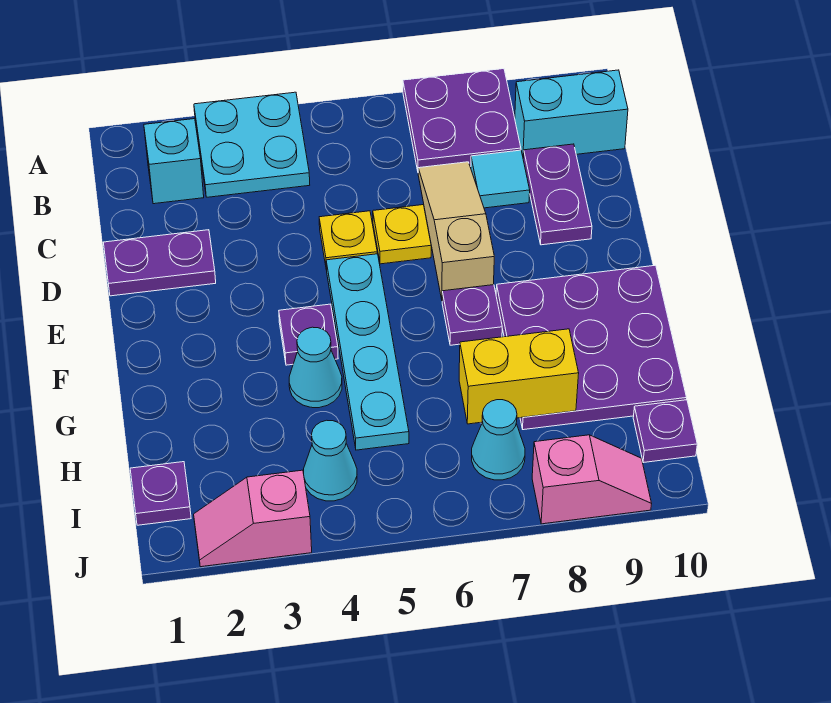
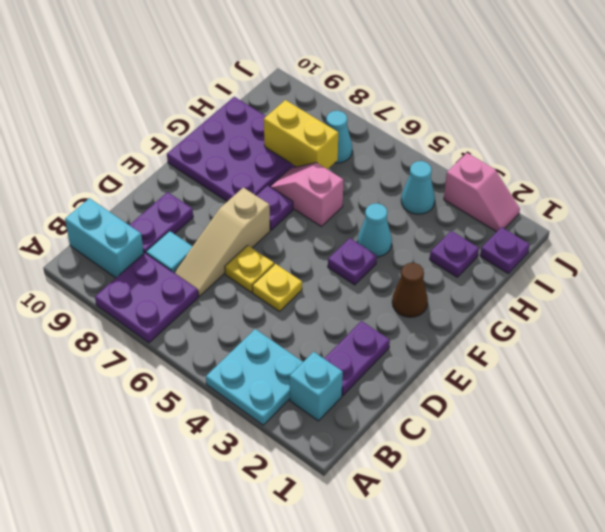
purple plate D1:D2 level 1 -> purple plate C2:D2 level 1
cyan plate E5:H5 level 1 -> none
none -> brown cone F2 level 1
purple plate I10 level 1 -> purple plate H2 level 1
pink slope J8:J9 level 1 top 8 -> pink slope G6:G7 level 1 top 6

